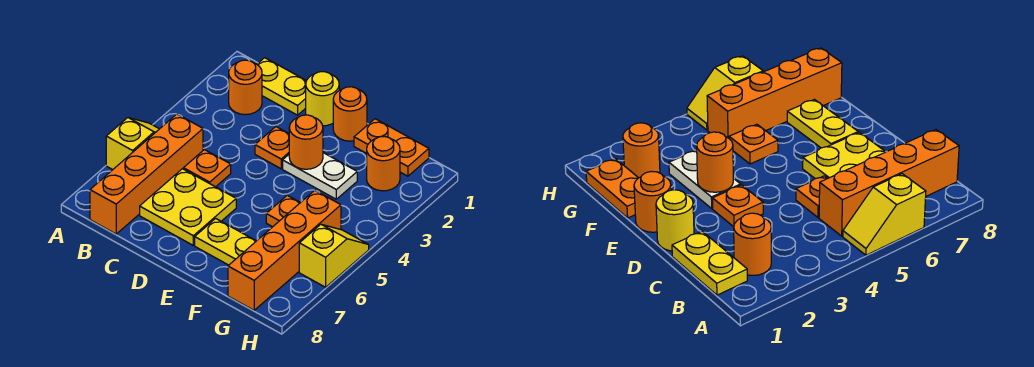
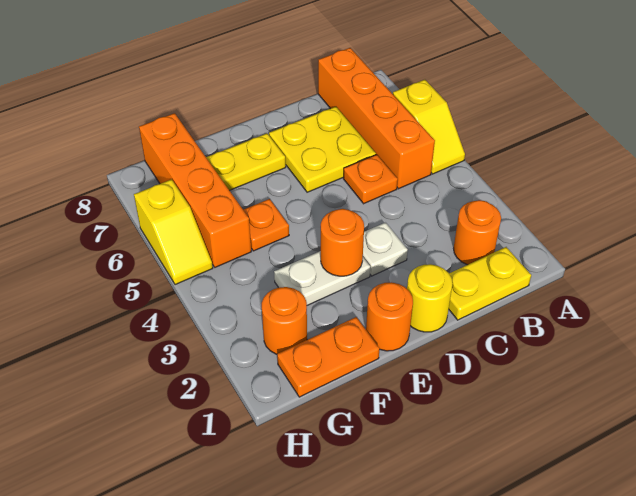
orange plate D3 level 1 -> white plate D3 level 1

